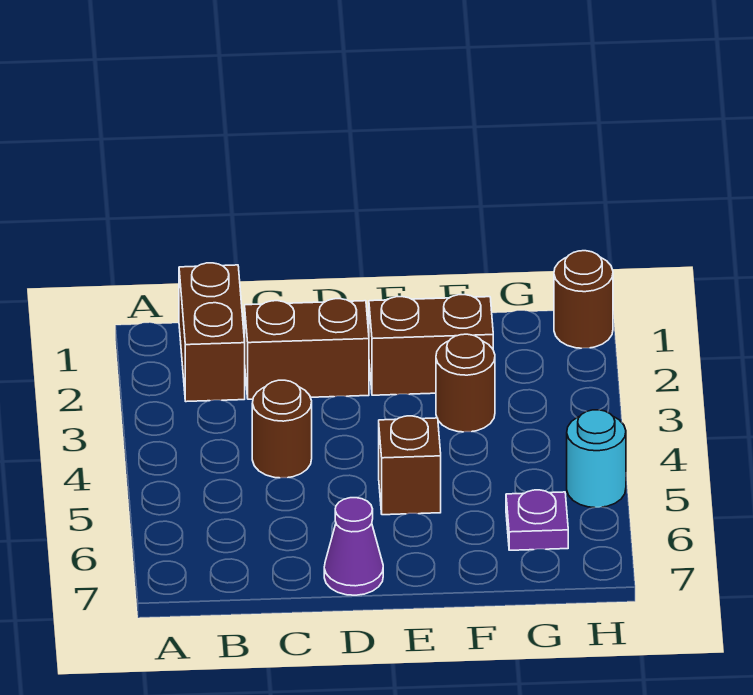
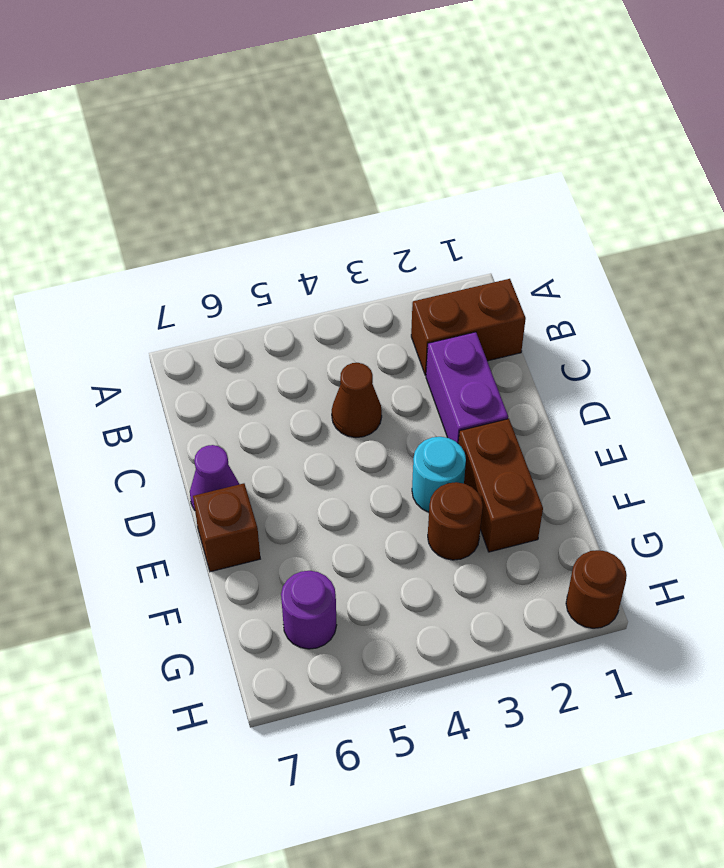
brown brick C2:D2 level 1 -> purple brick C2:D2 level 1
brown round brick C4 level 1 -> brown cone C4 level 1
brown brick E5 level 1 -> brown brick E7 level 1
purple plate G6 level 1 -> purple round brick G6 level 1
cyan round brick H5 level 1 -> cyan round brick E3 level 1

